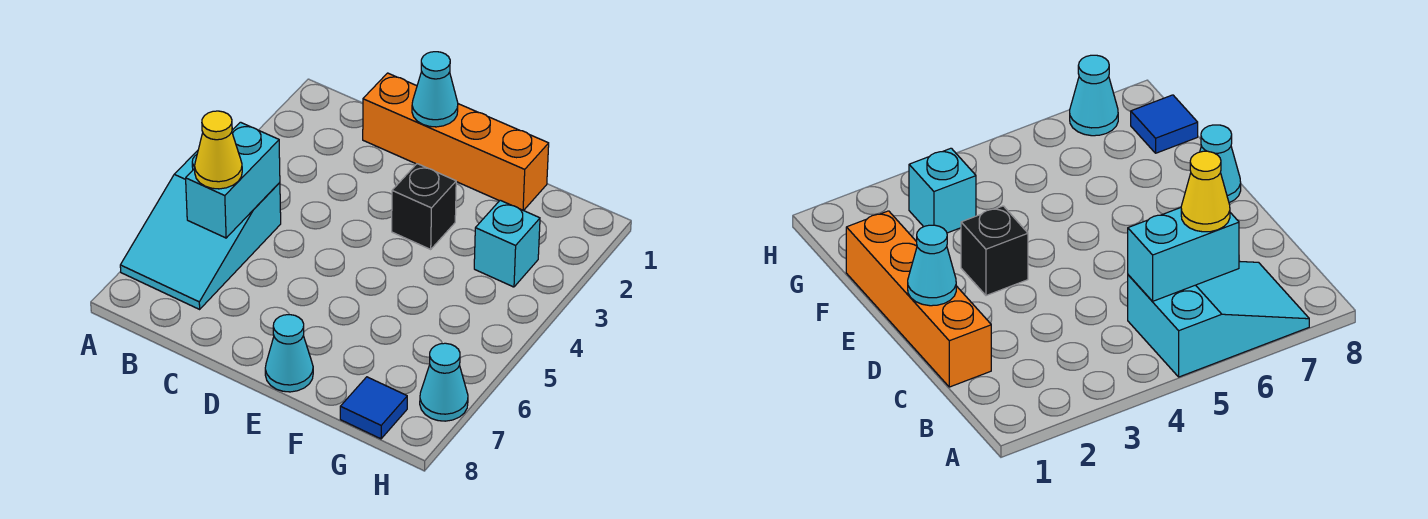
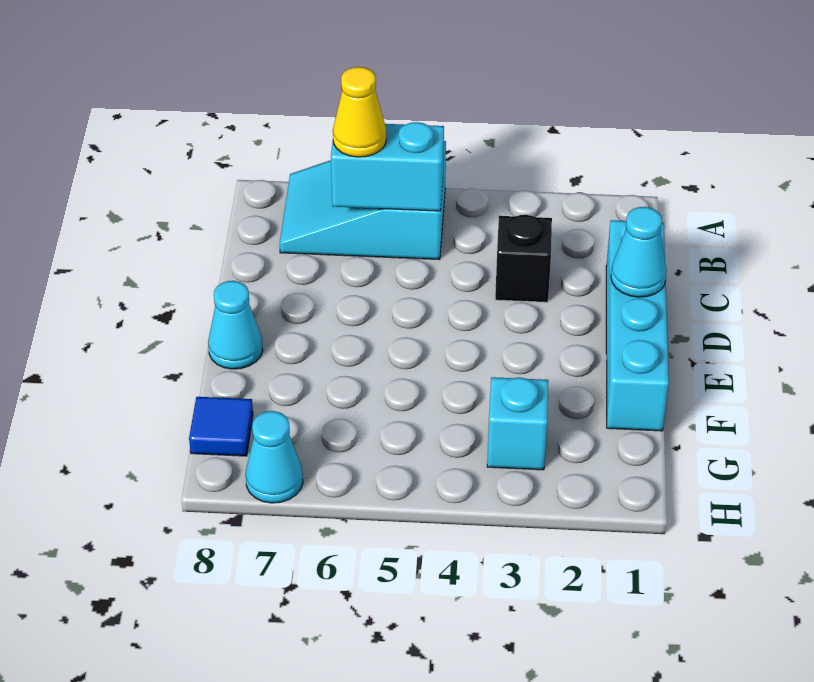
orange brick C1:F1 level 1 -> cyan brick C1:F1 level 1
black brick E3 level 1 -> black brick C3 level 1

